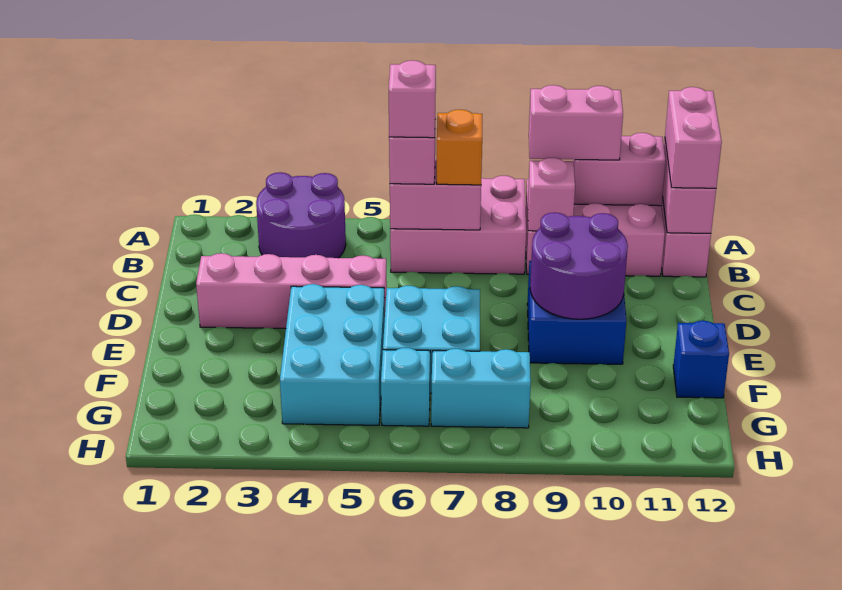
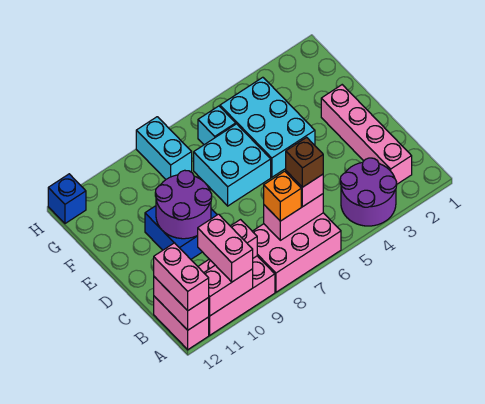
pink brick A9:A10 level 3 -> pink brick A10:B10 level 3
pink brick B6 level 4 -> brown brick B6 level 4
pink brick D2:D5 level 1 -> pink brick B2:E2 level 1
blue brick F12 level 1 -> blue brick H12 level 1
cyan brick G7:G8 level 1 -> cyan brick G8:H8 level 1

